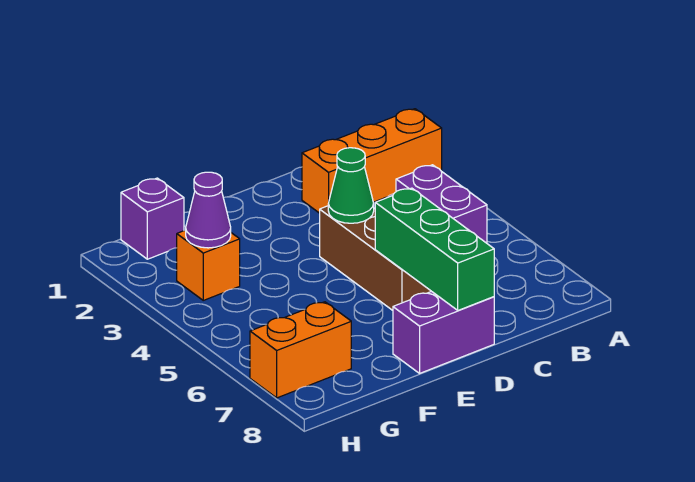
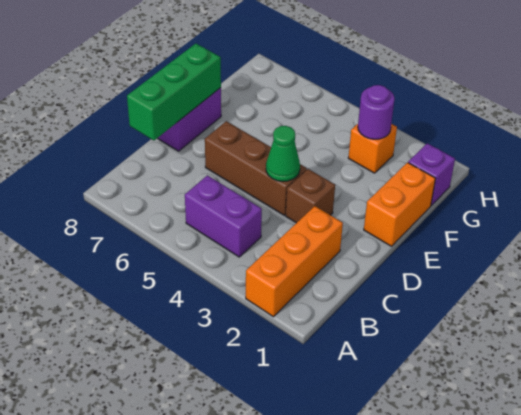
none -> brown brick D3 level 1
green brick D6:D8 level 2 -> green brick C8:E8 level 2
purple cone G3 level 2 -> purple round brick G3 level 2
orange brick G7:H7 level 1 -> orange brick E1:F1 level 1

